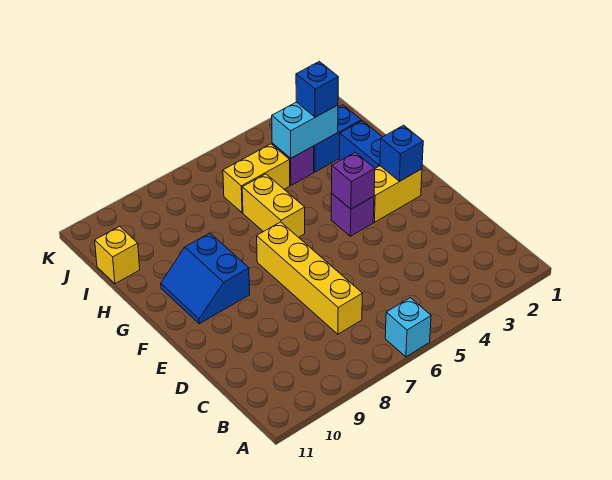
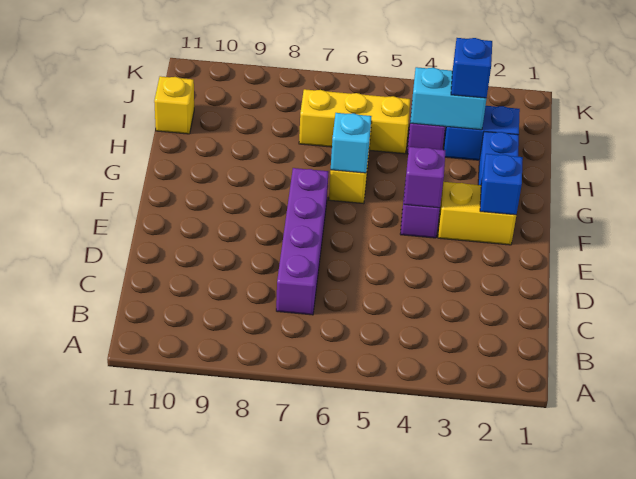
cyan brick A6 level 1 -> cyan brick G6 level 2
yellow brick C7:F7 level 1 -> purple brick C7:F7 level 1
blue slope F9:G10 level 1 top 9 -> none
yellow brick I5:I6 level 1 -> yellow brick I5:I7 level 1

